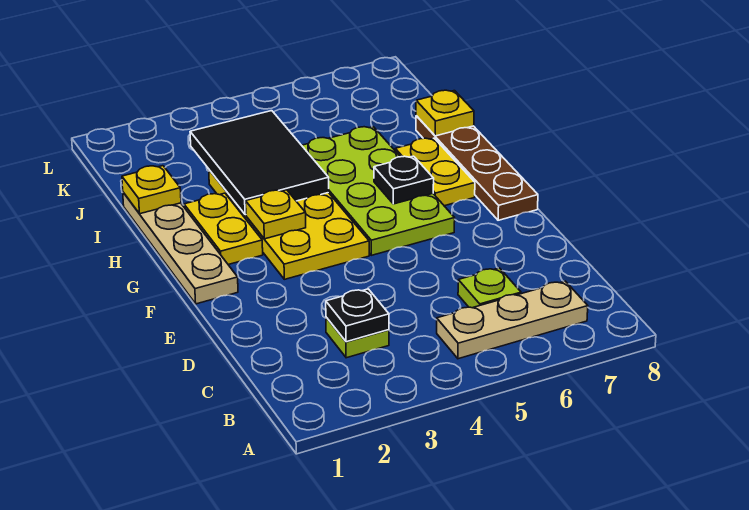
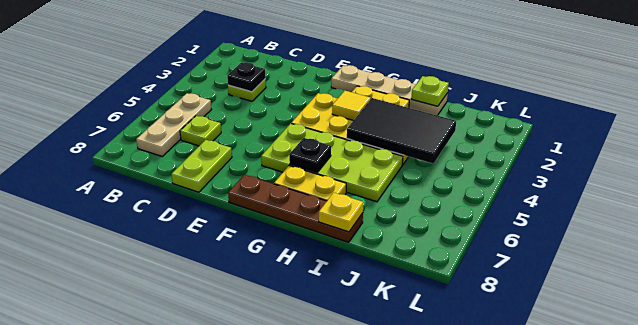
none -> lime plate D7:D8 level 1
yellow plate G3 level 2 -> yellow tile G3 level 2
yellow plate I1 level 2 -> lime plate I1 level 2

